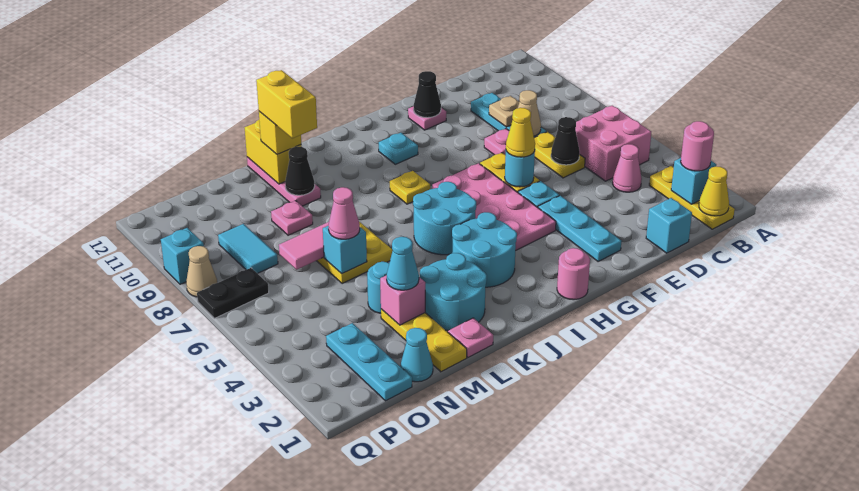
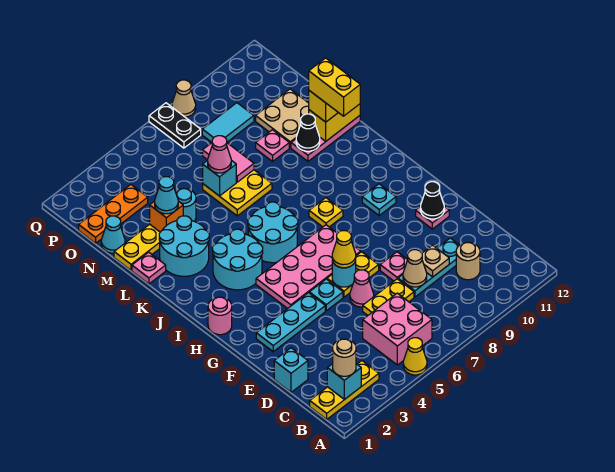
yellow cone B1 level 2 -> yellow cone A5 level 1
pink round brick B2 level 3 -> tan round brick B2 level 3
pink cone C4 level 1 -> pink cone E6 level 1
none -> tan round brick C10 level 1
black cone D6 level 2 -> none
yellow brick L10:L11 level 4 -> yellow brick K11:L11 level 4
pink brick M3 level 2 -> orange brick M3 level 2
none -> tan plate M10:N11 level 1
cyan plate O1:O3 level 1 -> orange plate O1:O3 level 1
cyan brick Q9 level 1 -> none

